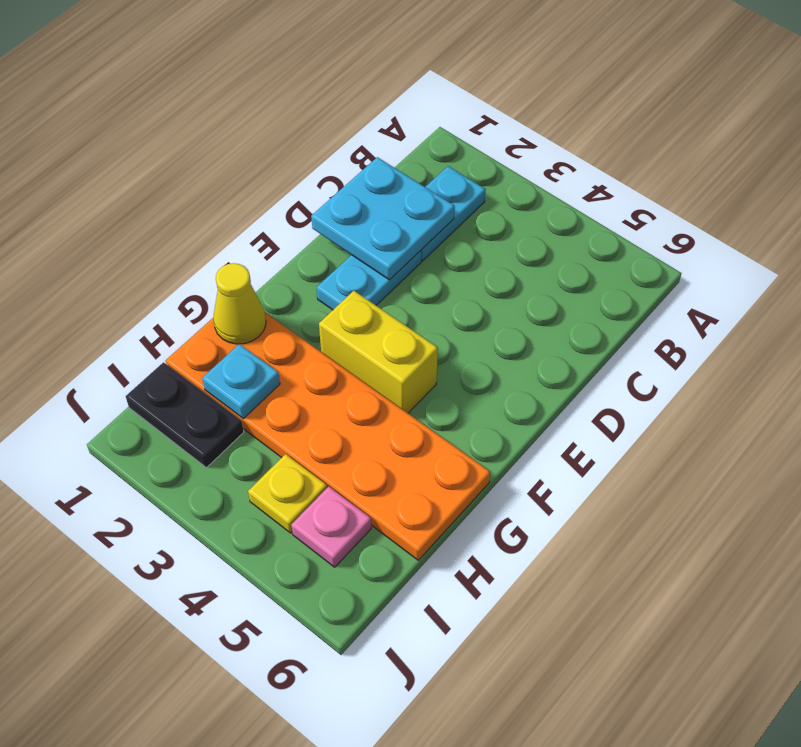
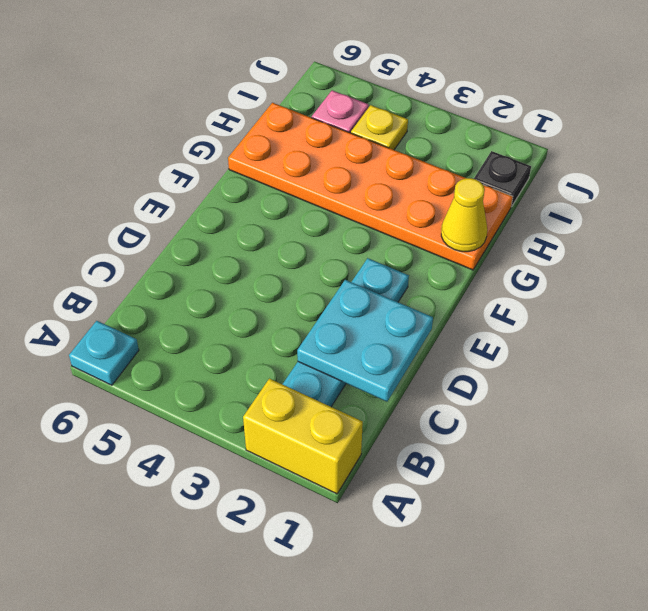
yellow brick F3:F4 level 1 -> yellow brick A1:A2 level 1
cyan plate H2 level 2 -> cyan plate A6 level 1
black plate I1:I2 level 1 -> black plate I1 level 1

